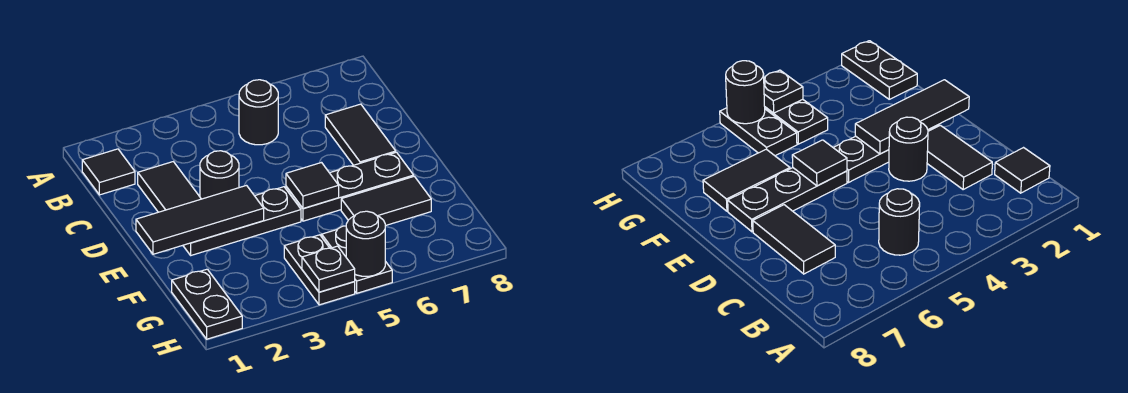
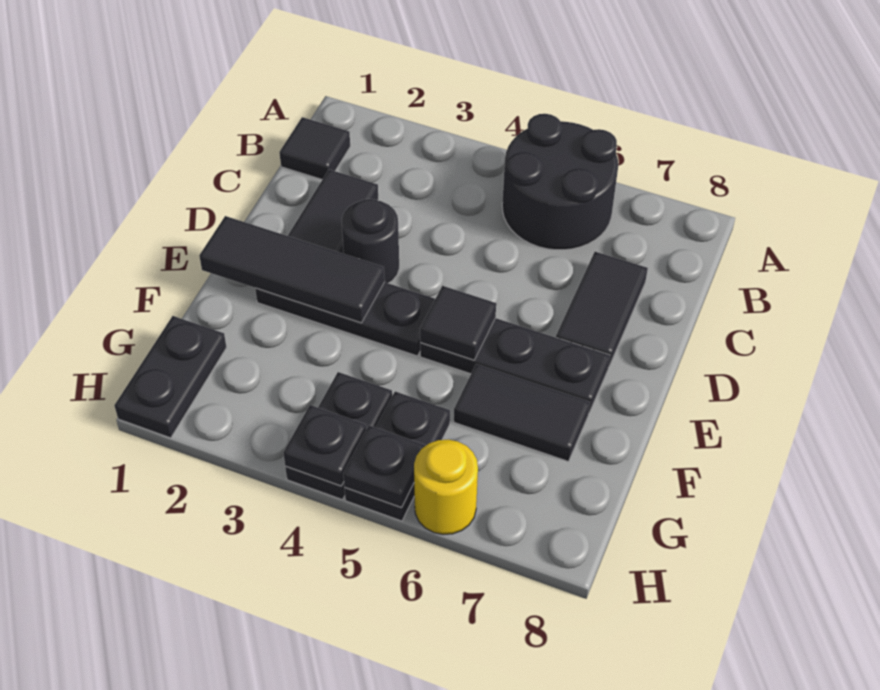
black round brick B5 level 1 -> black round brick A5:B6 level 1
black round brick H5 level 2 -> black plate H5 level 2
none -> yellow round brick H6 level 1

